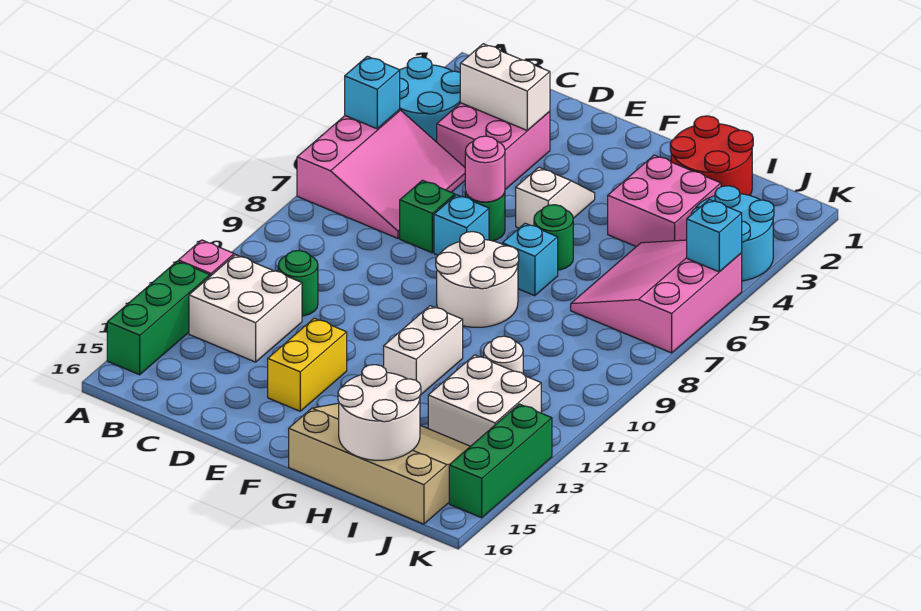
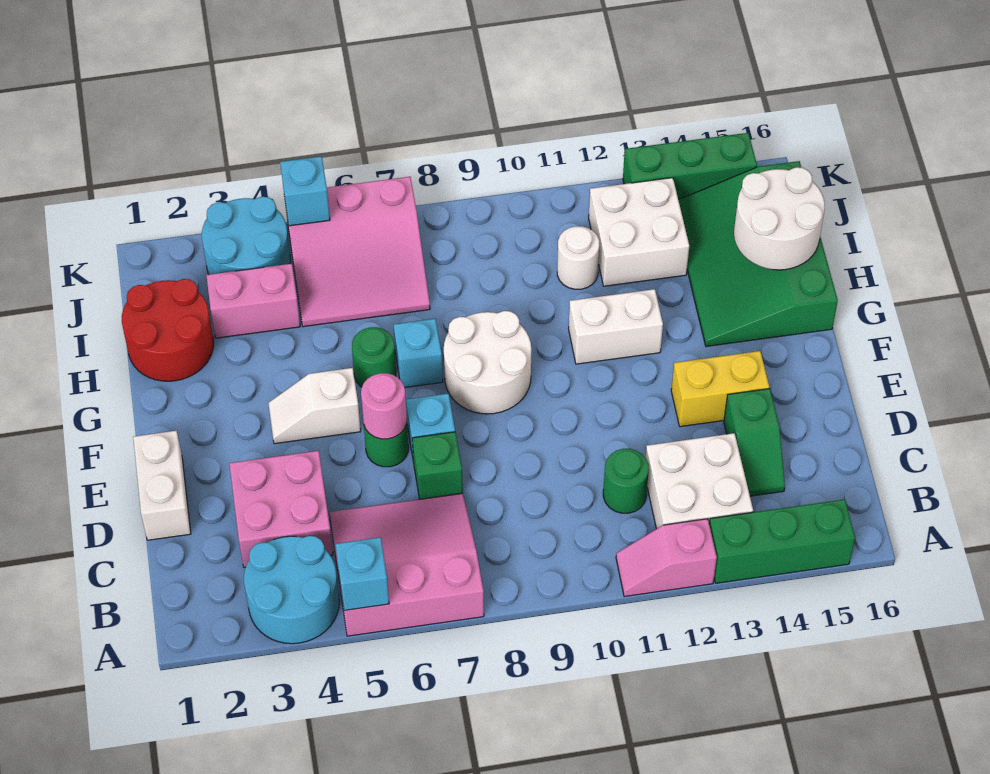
white brick C3:D3 level 2 -> white brick D1:E1 level 1
none -> green slope C14:D14 level 1 top D
tan slope G14:J16 level 1 top 16 -> green slope G14:J16 level 1 top 16
pink brick H3:I4 level 1 -> pink brick I3:I4 level 1

